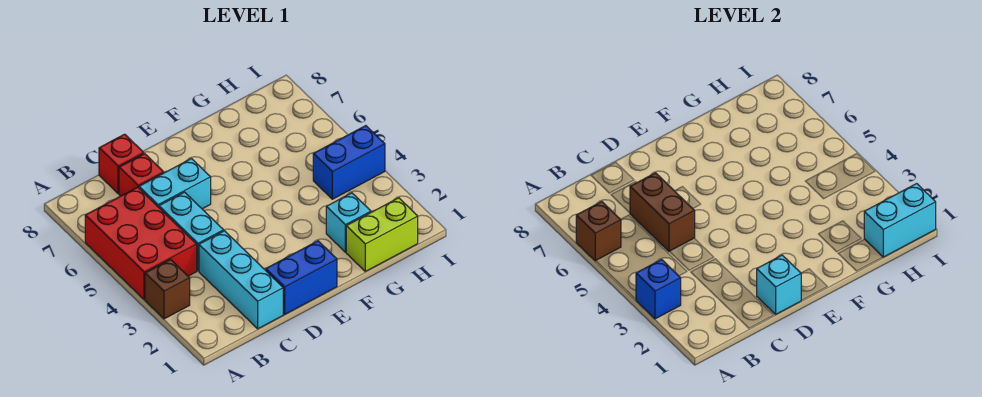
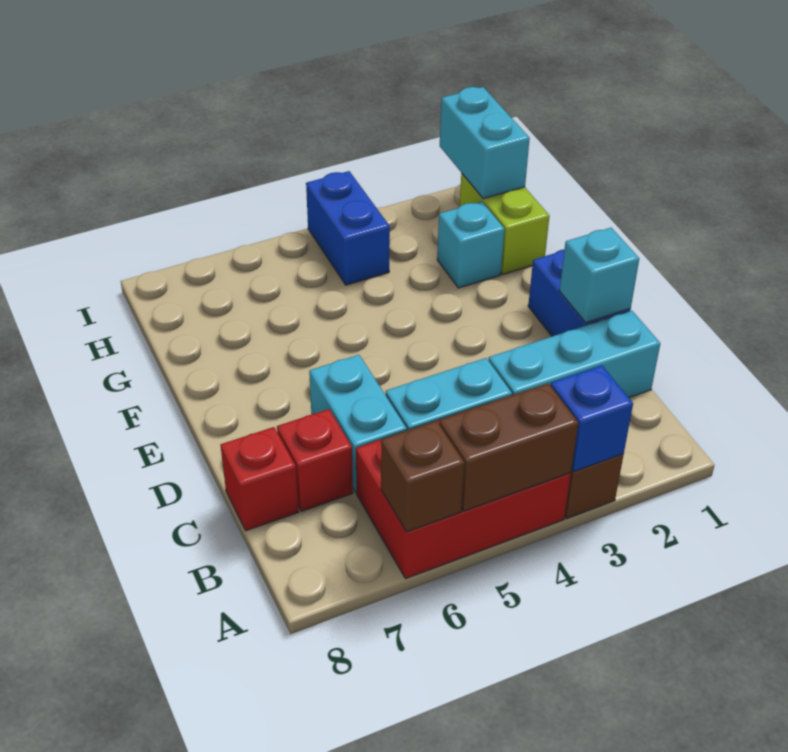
brown brick C5:C6 level 2 -> brown brick A4:A5 level 2

